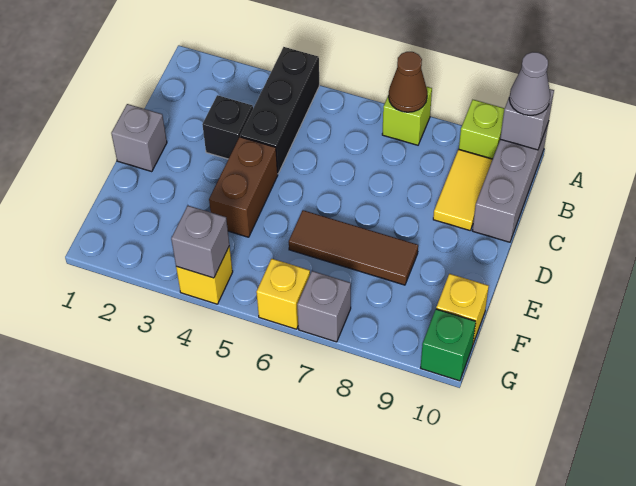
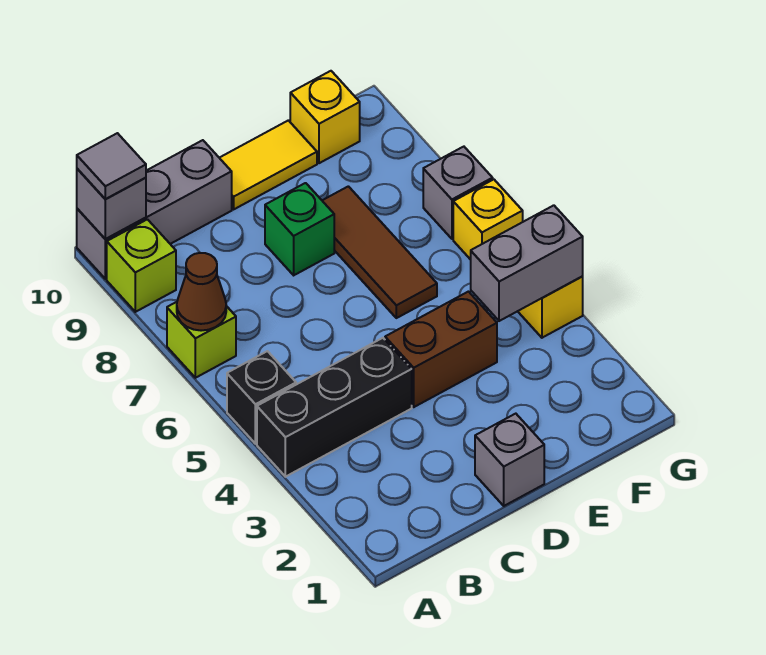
grey cone A10 level 3 -> grey tile A10 level 3
yellow tile B9:C9 level 1 -> yellow tile D10:E10 level 1
black brick C3 level 1 -> black brick A5 level 1
grey brick G4 level 2 -> grey brick F4:G4 level 2
green brick G10 level 1 -> green brick D8 level 1

